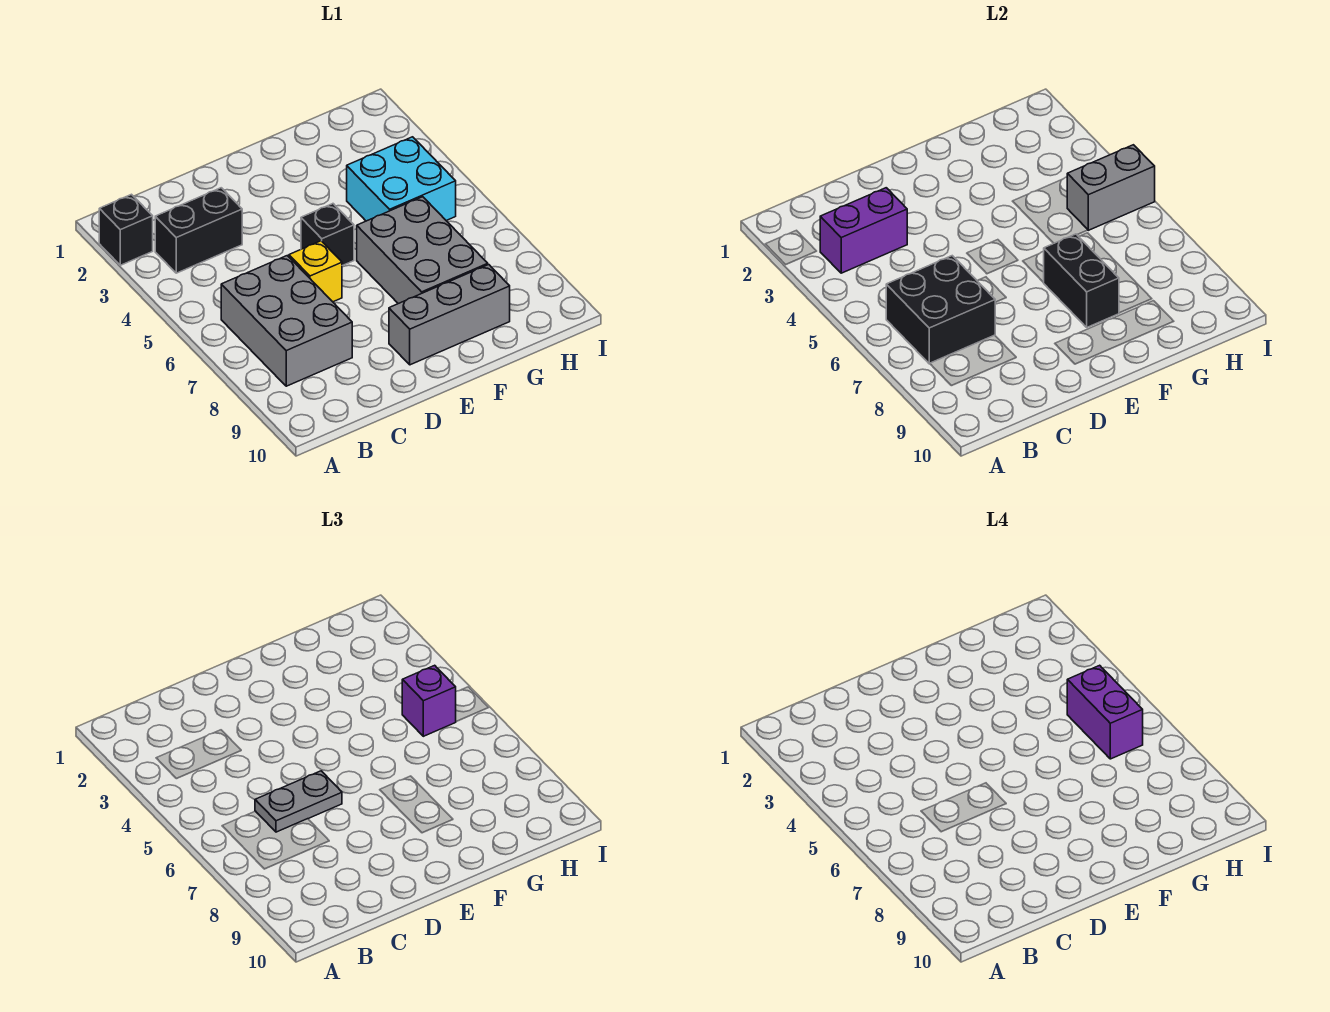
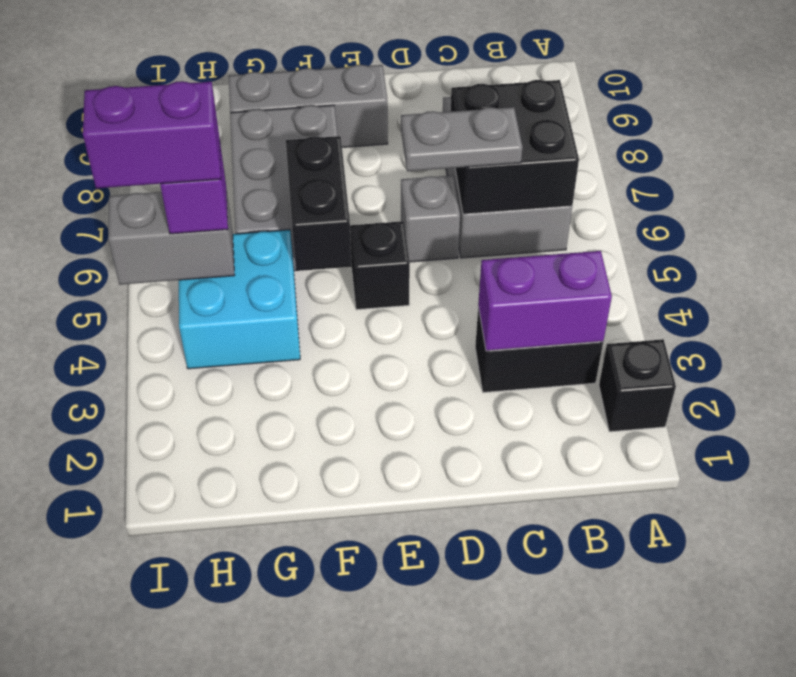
yellow brick D6 level 1 -> grey brick D6 level 1
black brick F7:F8 level 2 -> black brick F5:F6 level 2
purple brick H5:H6 level 4 -> purple brick H5:I5 level 4

